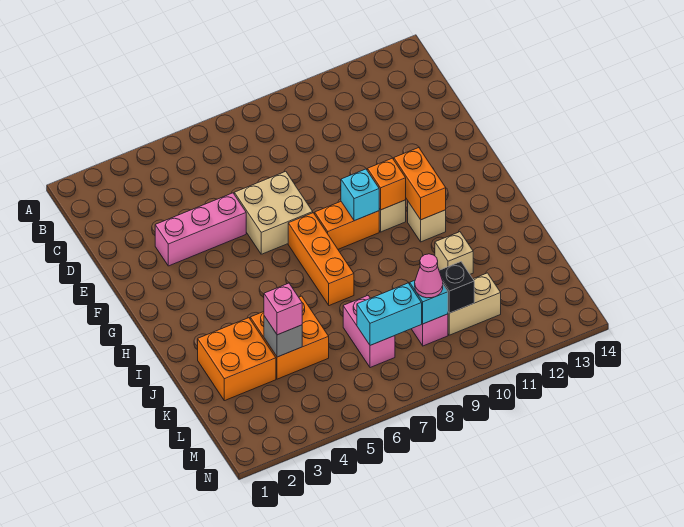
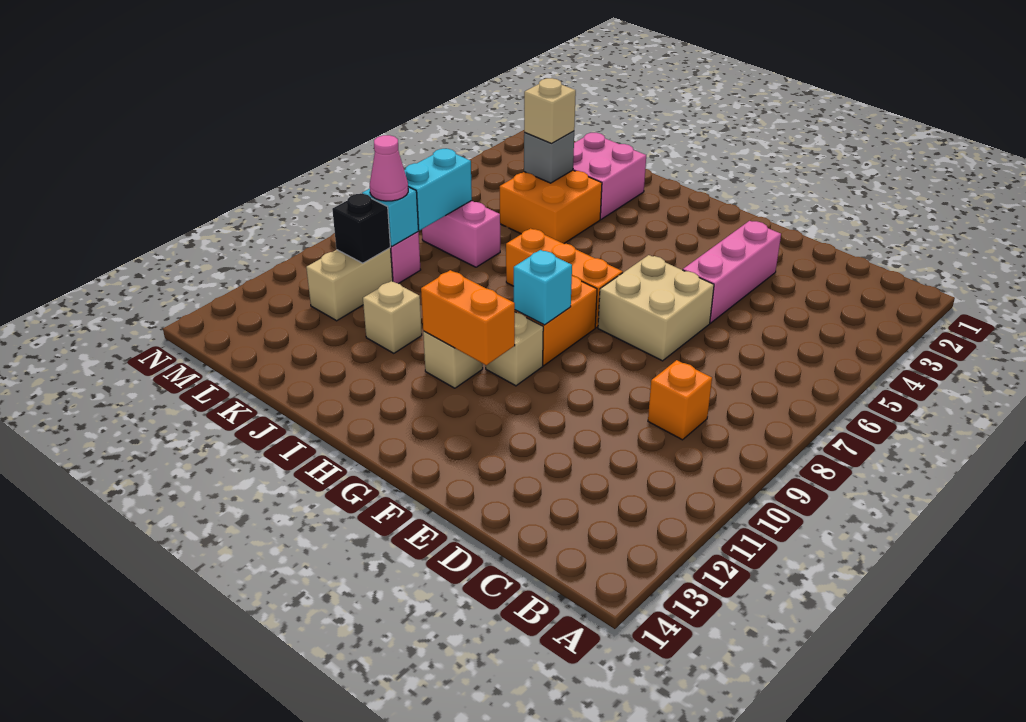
orange brick G10 level 2 -> orange brick C9 level 1
orange brick J2:K3 level 1 -> pink brick J2:K3 level 1
pink brick K4 level 3 -> tan brick K4 level 3

